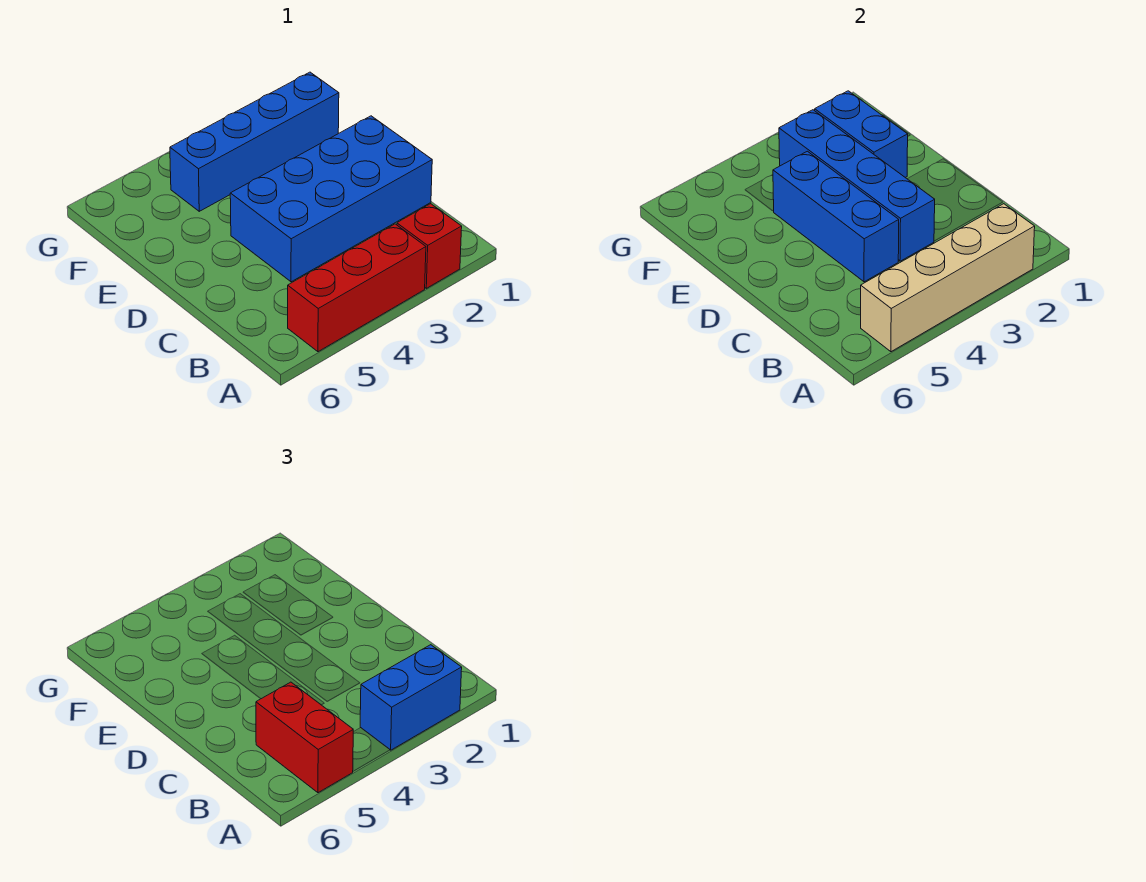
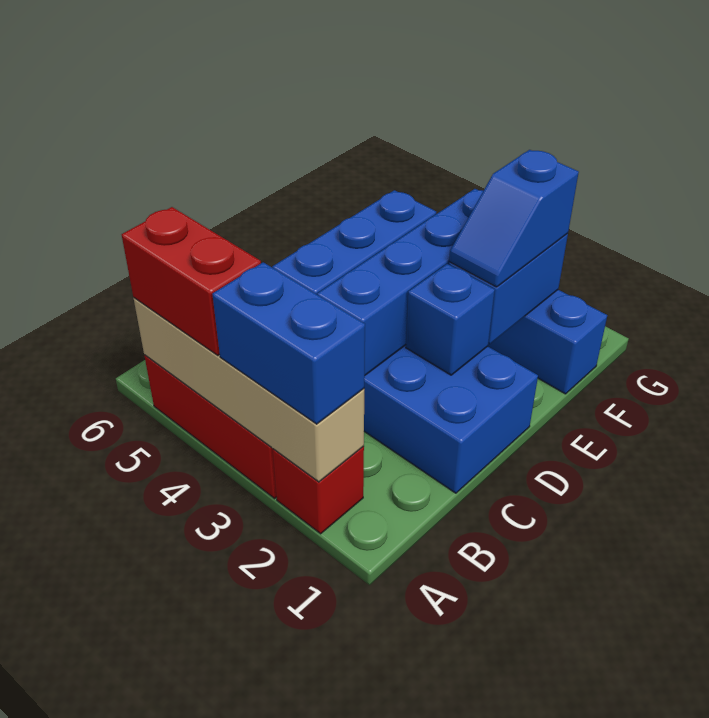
red brick A5:B5 level 3 -> red brick A4:A5 level 3
none -> blue brick D2 level 2
none -> blue slope E2:F2 level 3 top F

